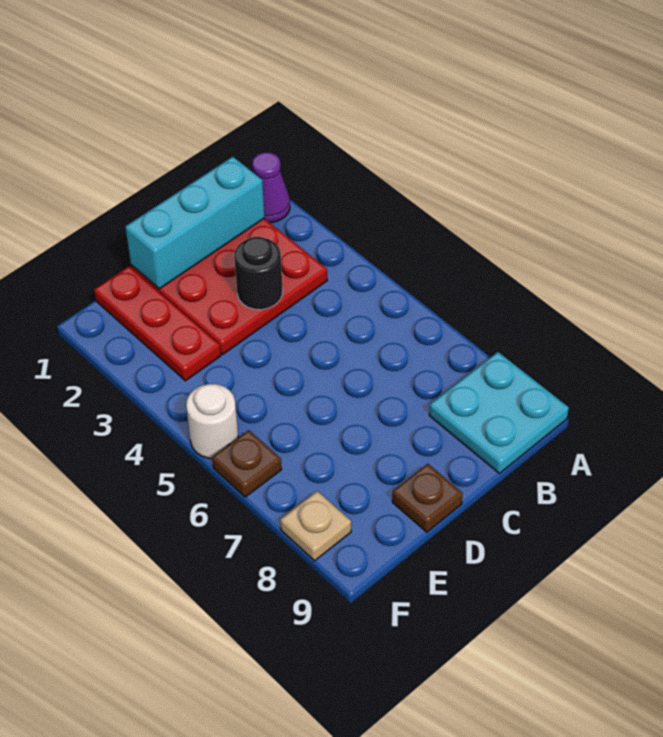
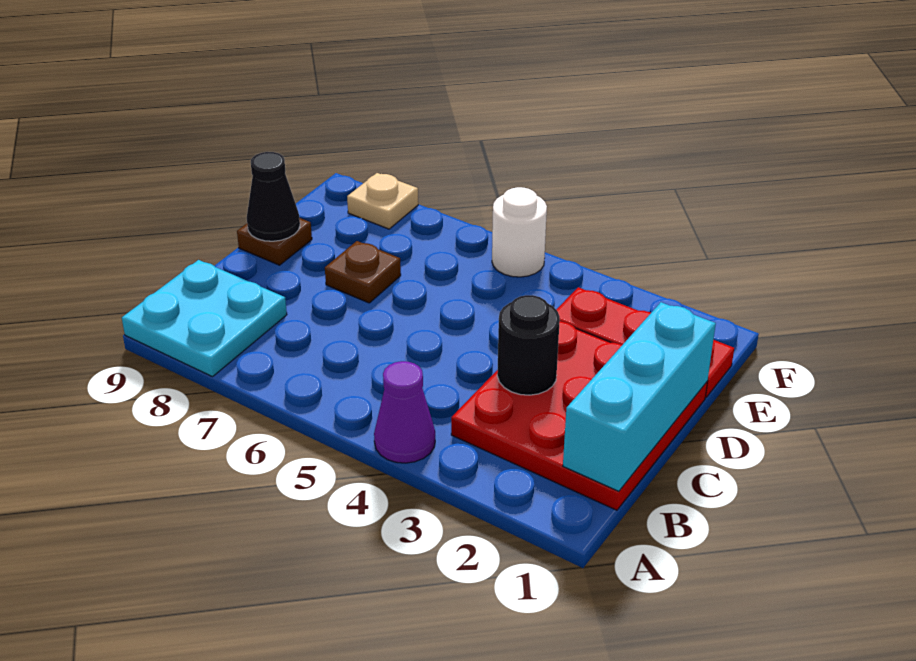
purple cone A1 level 1 -> purple cone A4 level 1
none -> black cone D9 level 2
brown plate F6 level 1 -> brown plate D7 level 1

